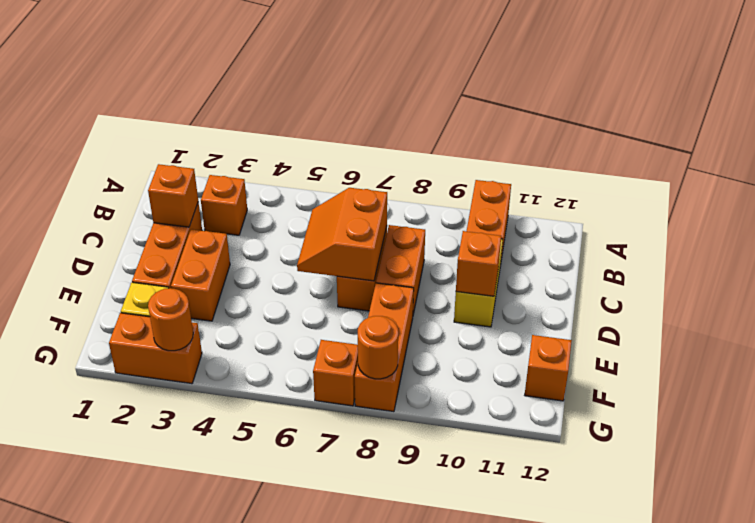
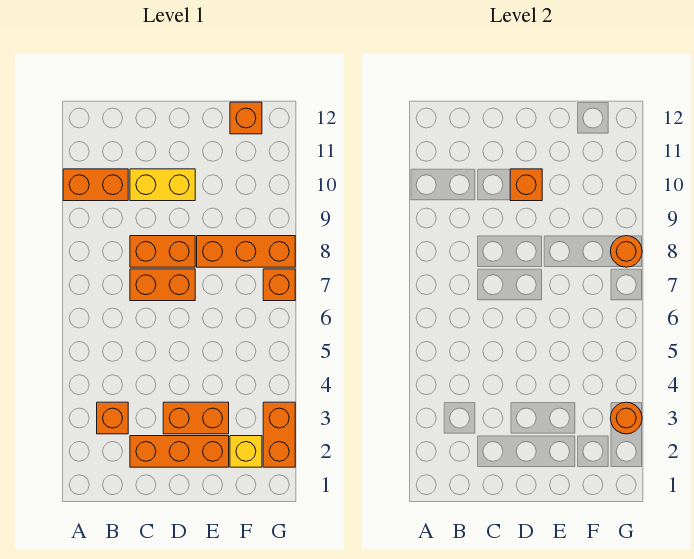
orange brick C2 level 2 -> none
orange slope C6:D7 level 2 top 7 -> none

